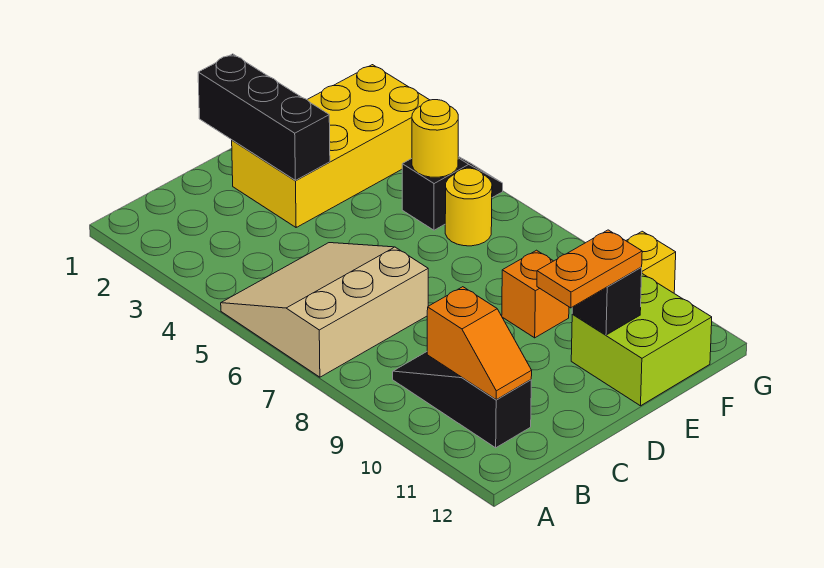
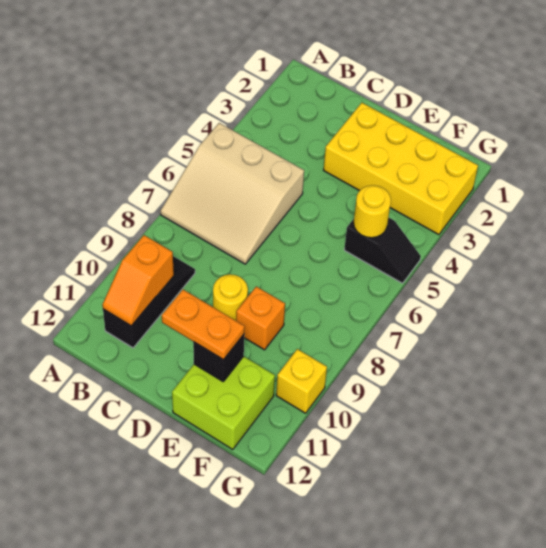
tan slope A5:C7 level 1 top 7 -> tan slope A5:C7 level 1 top 5
black brick D1:D3 level 2 -> none
yellow round brick F6 level 1 -> yellow round brick D9 level 1

